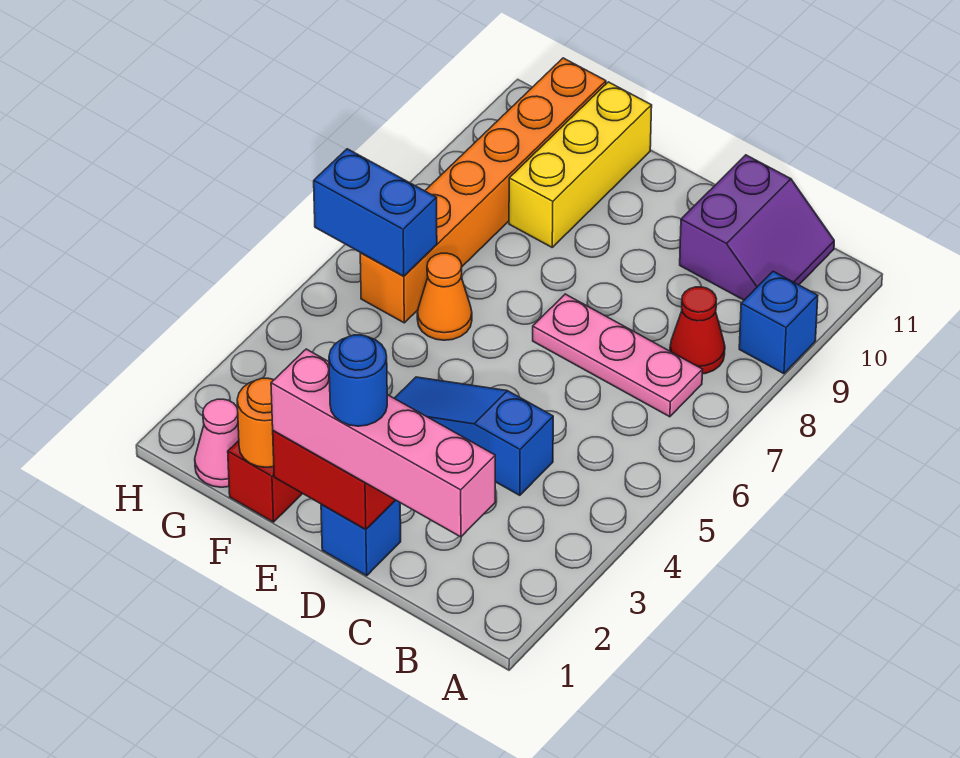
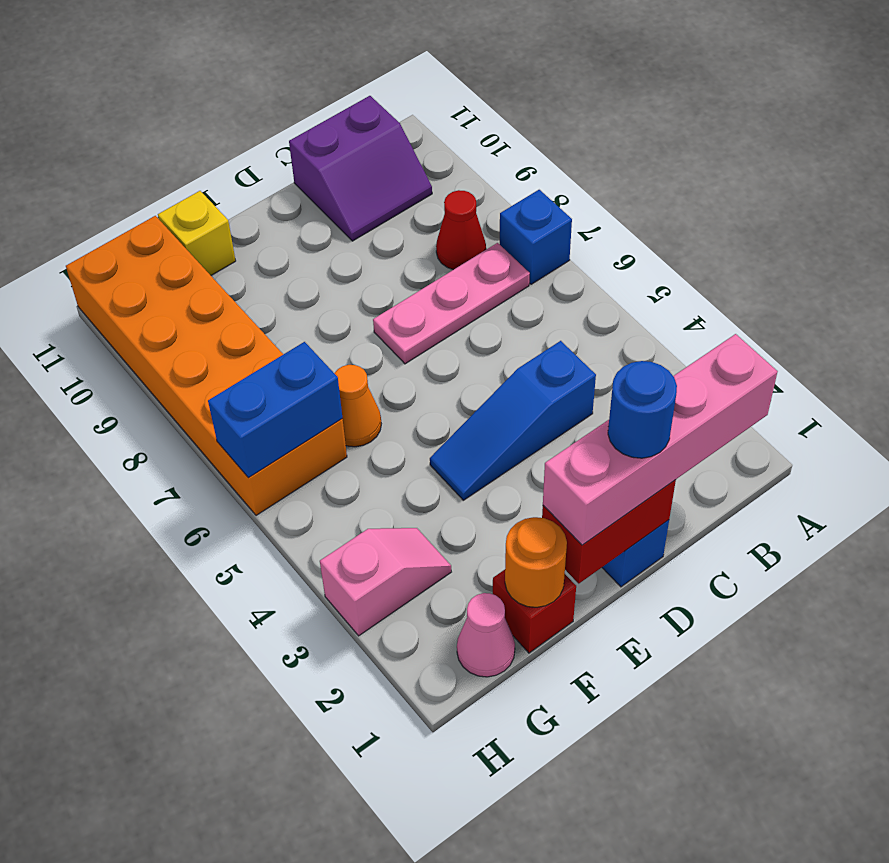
blue brick A9 level 1 -> blue brick A7 level 1
purple slope B10:C11 level 1 top C -> purple slope B10:C11 level 1 top 11
yellow brick F9:F11 level 1 -> yellow brick F11 level 1
none -> pink slope G3:H3 level 1 top H
orange brick G6:G11 level 1 -> orange brick G6:H11 level 1

